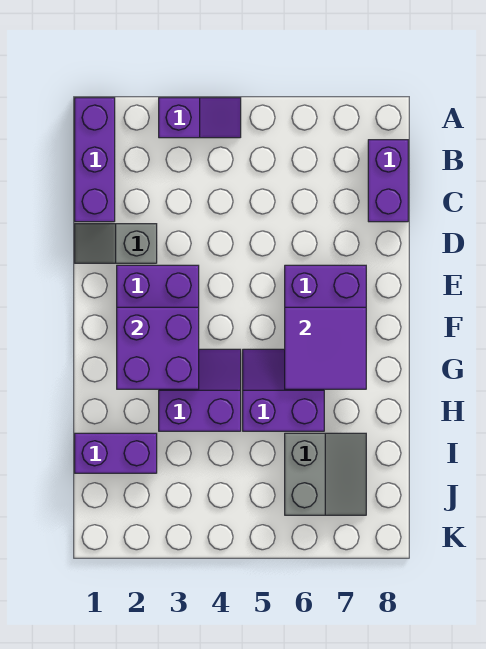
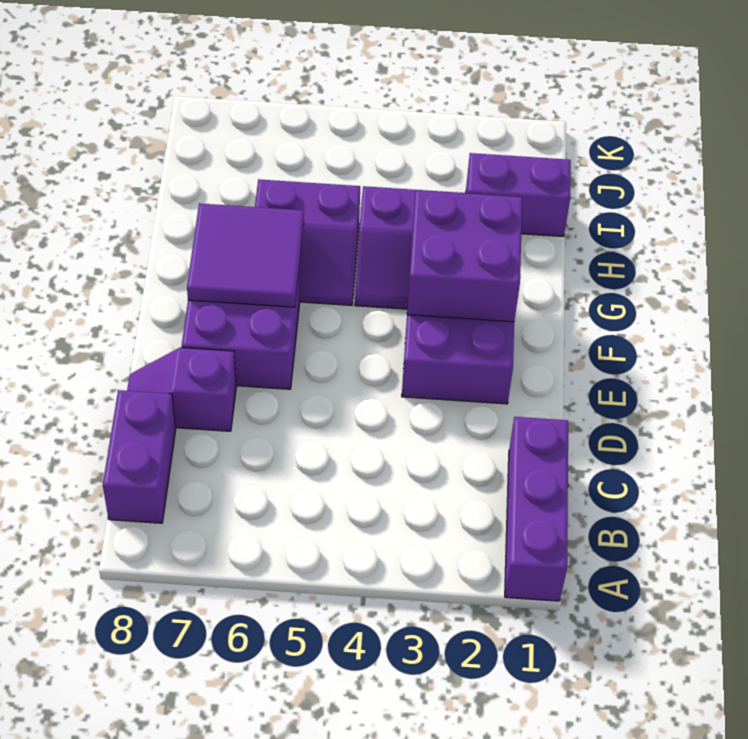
purple slope A3:A4 level 1 top 3 -> purple slope D7:D8 level 1 top 7
grey slope D1:D2 level 1 top 2 -> none
grey slope I6:J7 level 1 top 6 -> none

